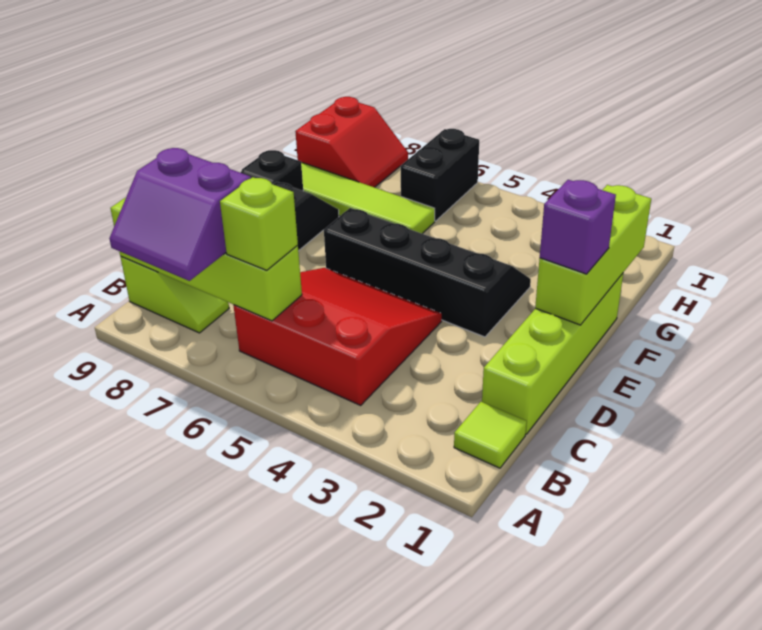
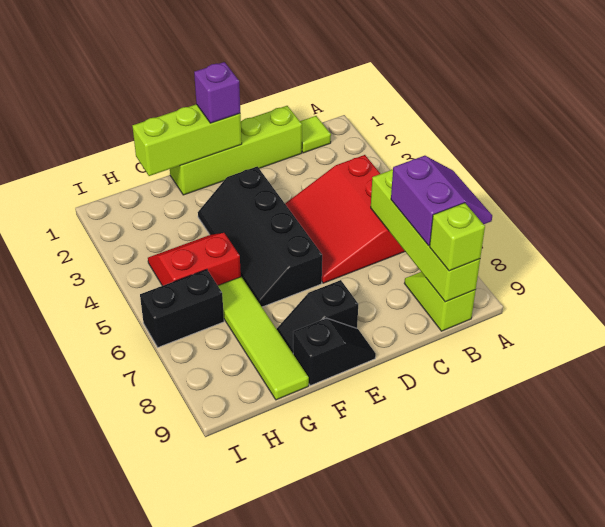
lime brick B6 level 3 -> lime brick B9 level 3
red slope H8:I9 level 1 top 9 -> red slope G4:H5 level 1 top 5

